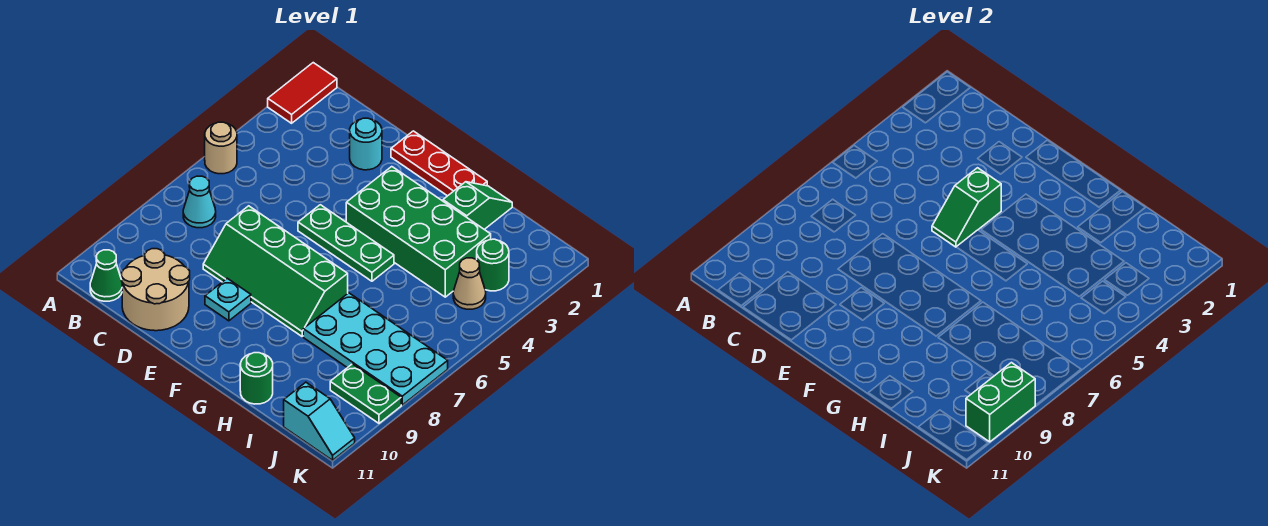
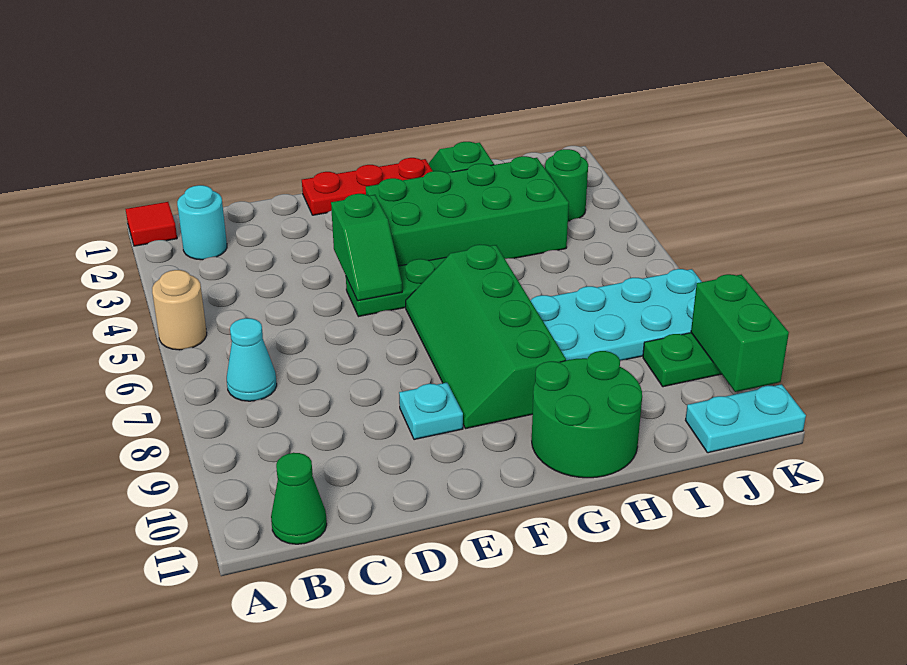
red tile A1:A2 level 1 -> red tile A1 level 1
tan round brick C10:D11 level 1 -> none
cyan round brick D2 level 1 -> cyan round brick B2 level 1
green slope D7:G8 level 1 top 7 -> green slope F6:G9 level 1 top G
green round brick H11 level 1 -> green round brick G10:H11 level 1
tan cone J4 level 1 -> none
cyan slope J11:K11 level 1 top J -> cyan plate J11:K11 level 1

